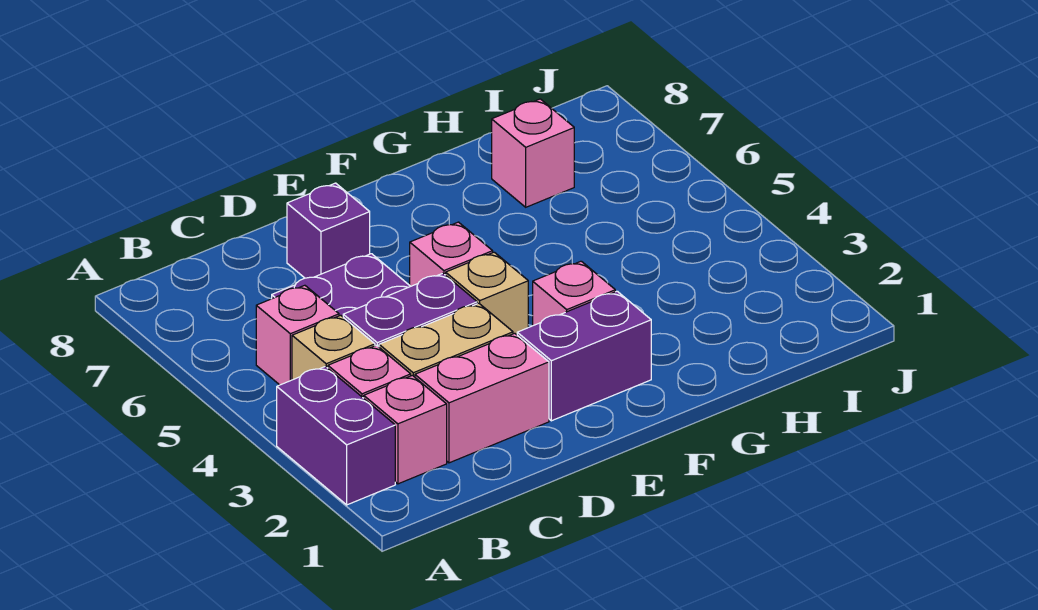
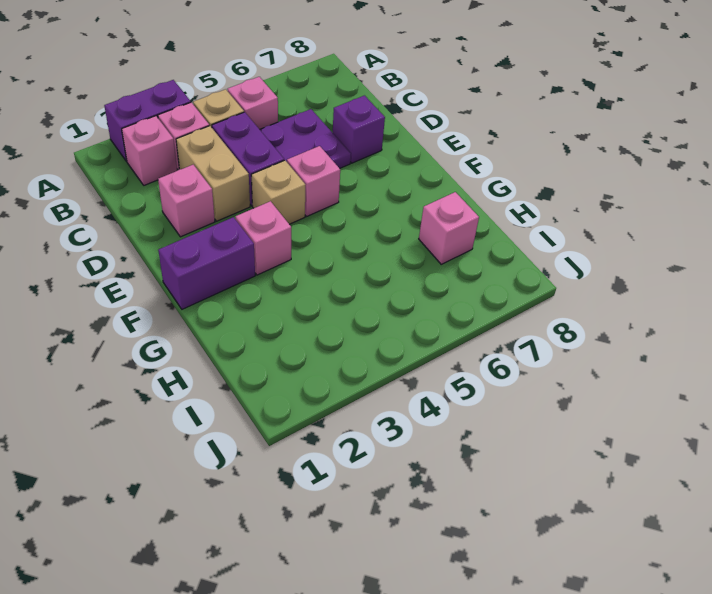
pink brick C2:D2 level 1 -> pink brick D2 level 1
purple brick E2:F2 level 1 -> purple brick F1:F2 level 1

